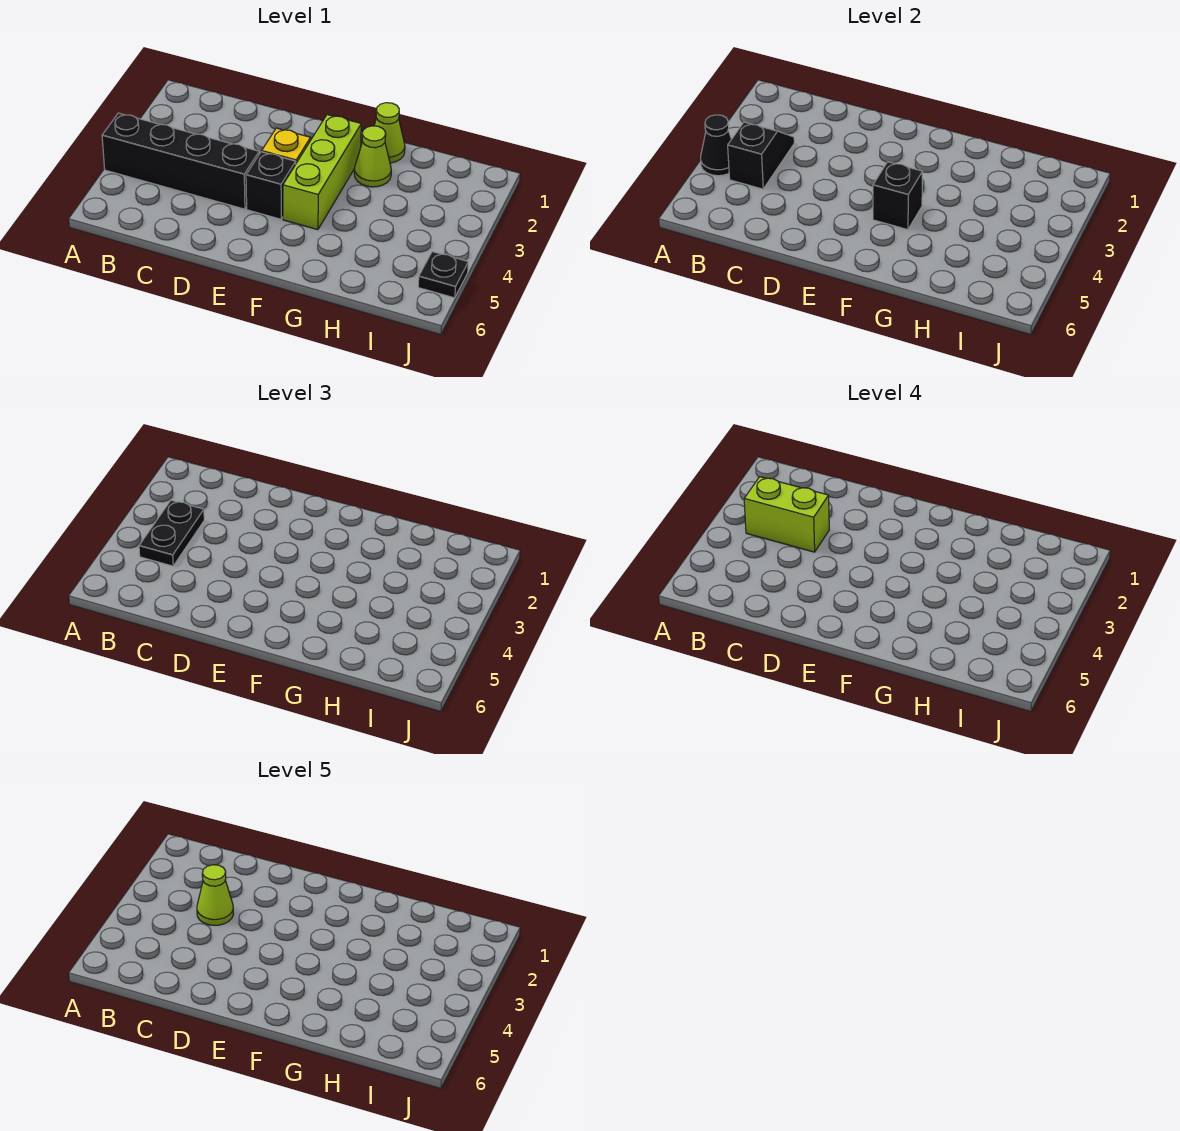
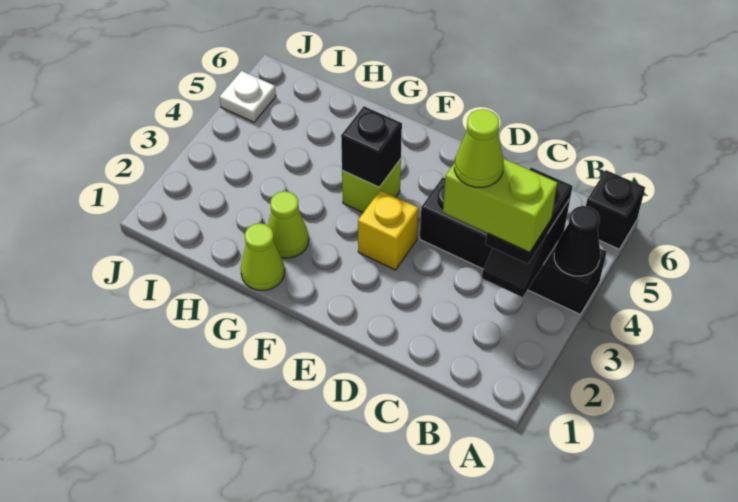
black brick E4 level 1 -> black brick A6 level 1
lime brick F2:F4 level 1 -> lime brick F4 level 1
black plate J5 level 1 -> white plate J5 level 1

